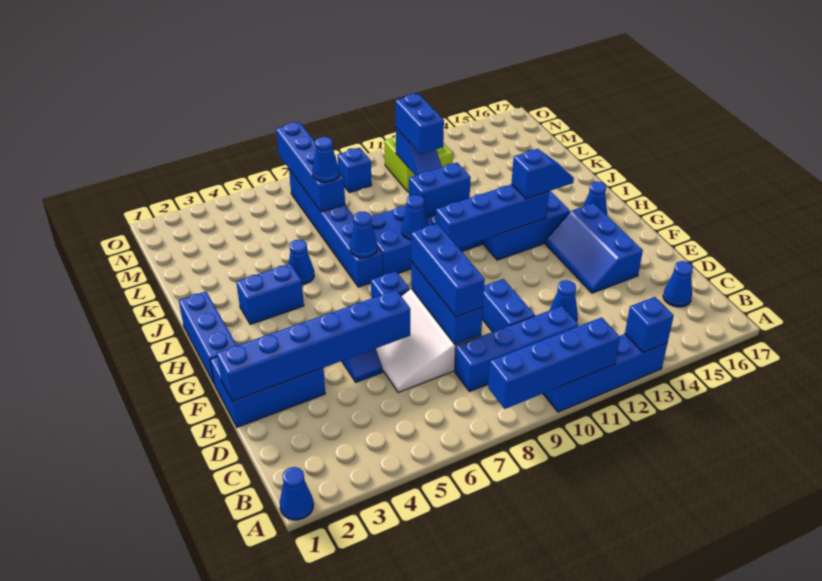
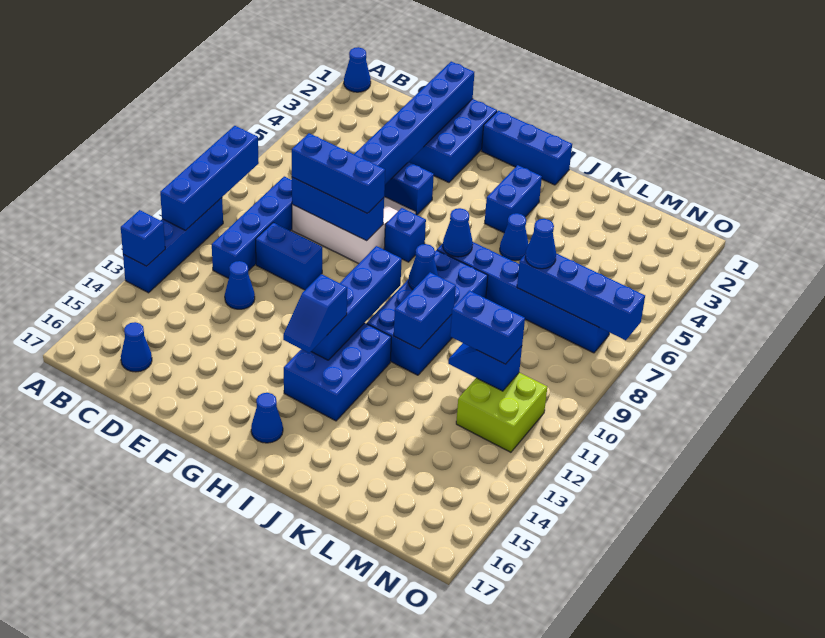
blue slope E14:G15 level 1 top 15 -> none
blue brick N9 level 1 -> none

